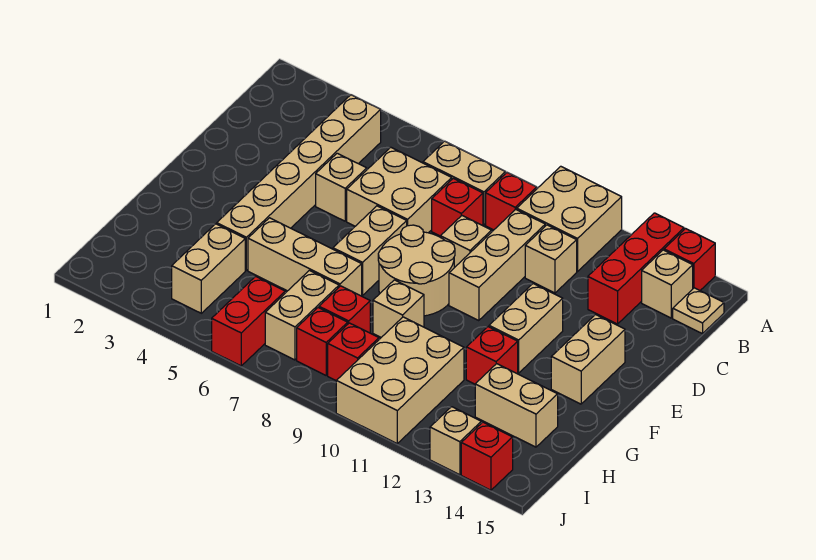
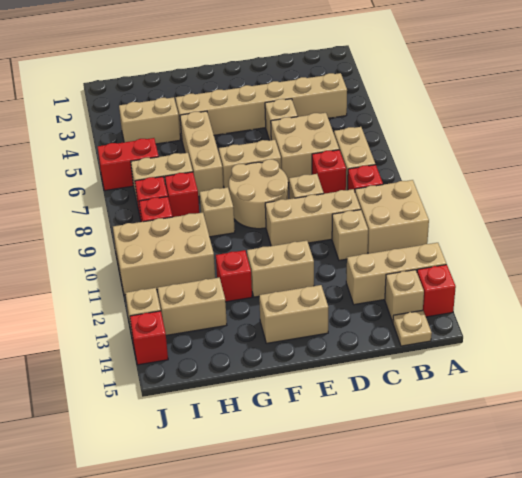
red brick A13:C13 level 1 -> tan brick A13:C13 level 1
tan brick H13:H14 level 1 -> tan brick H13:I13 level 1

